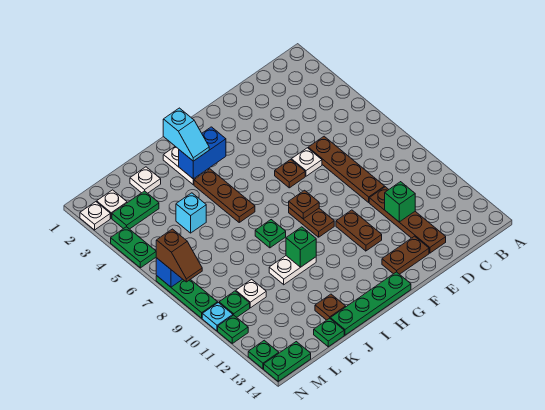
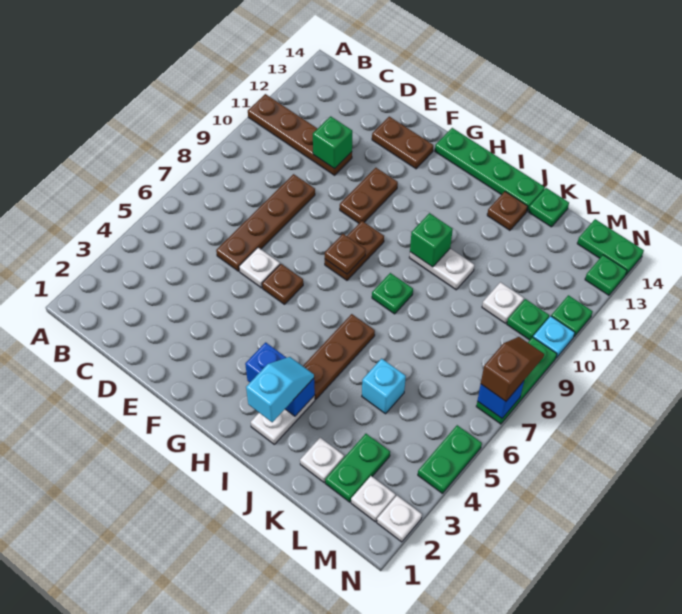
brown plate D10:D13 level 1 -> brown plate A11:D11 level 1
green plate L3:M3 level 1 -> green plate L2:L3 level 1

